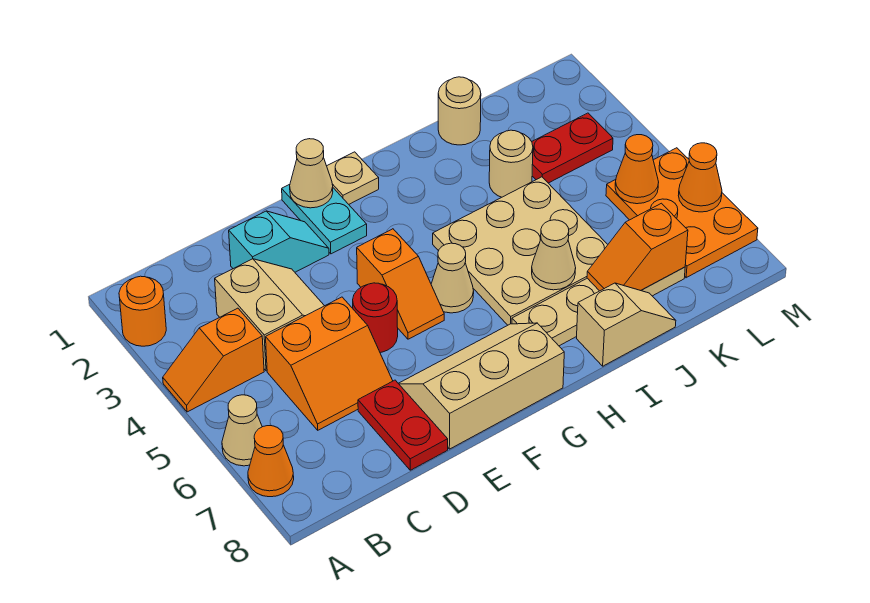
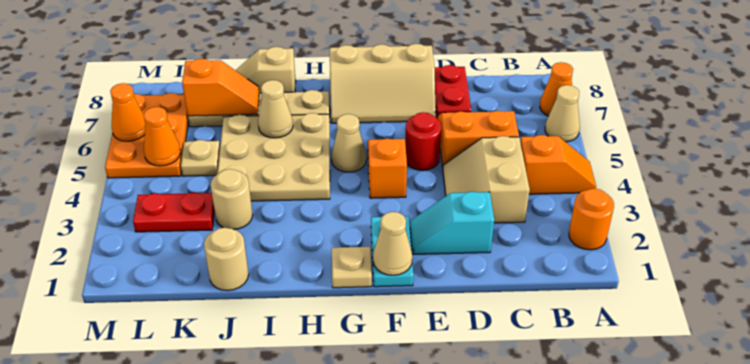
none -> tan plate K5 level 1

